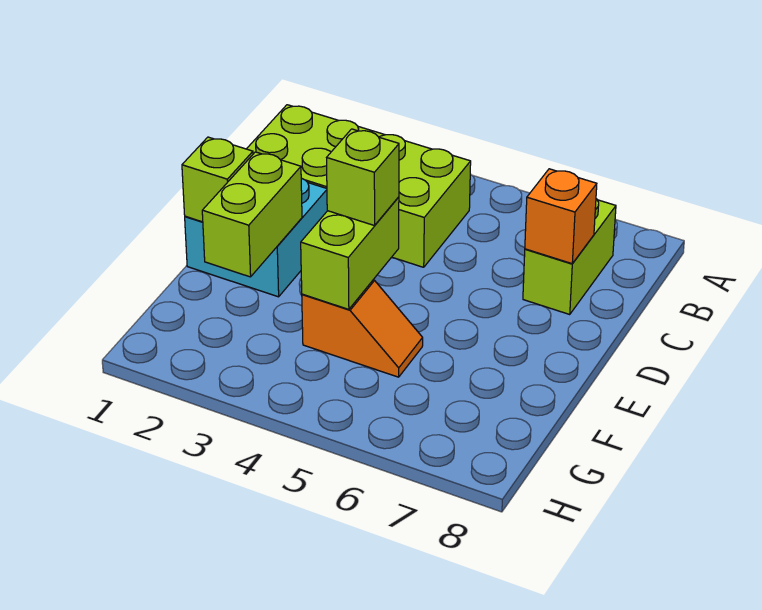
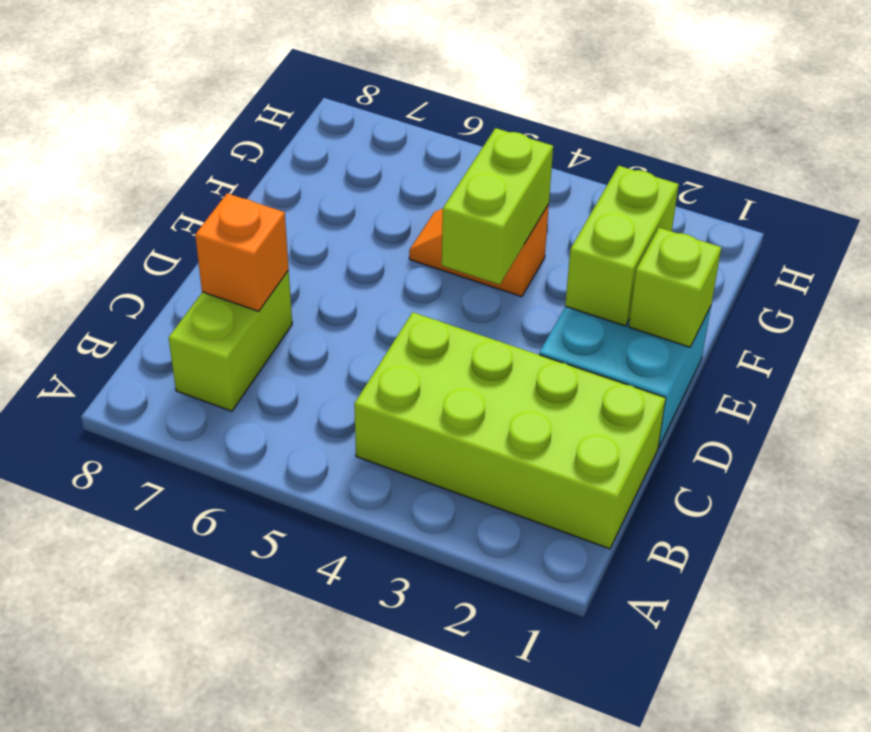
lime brick E4 level 3 -> none

